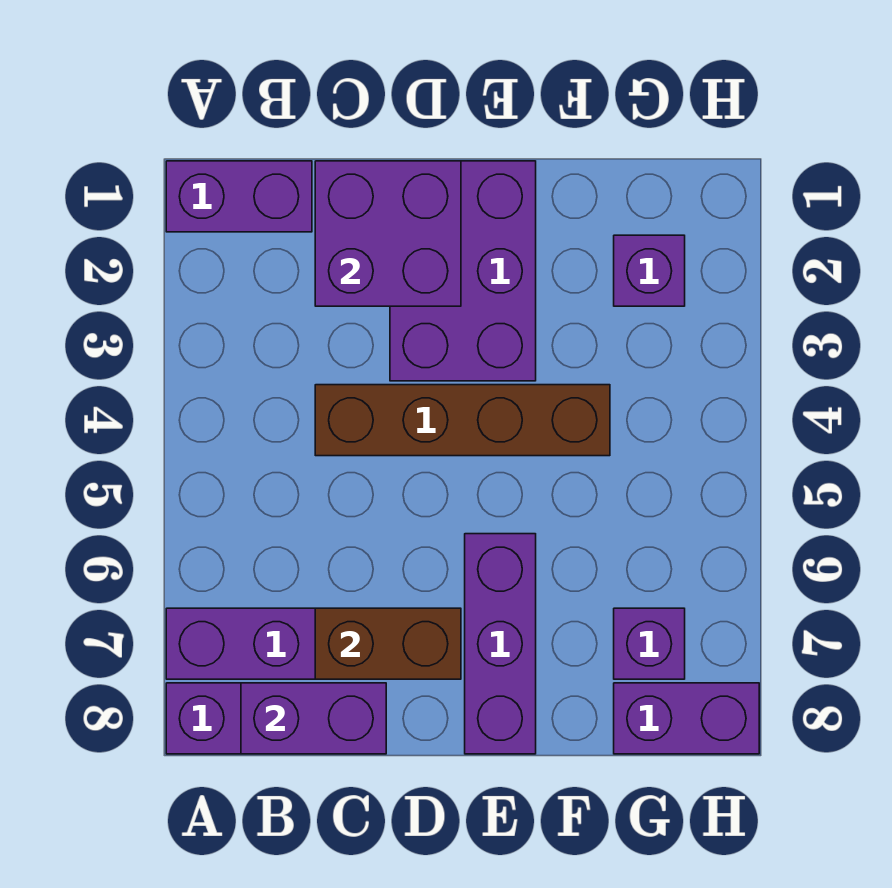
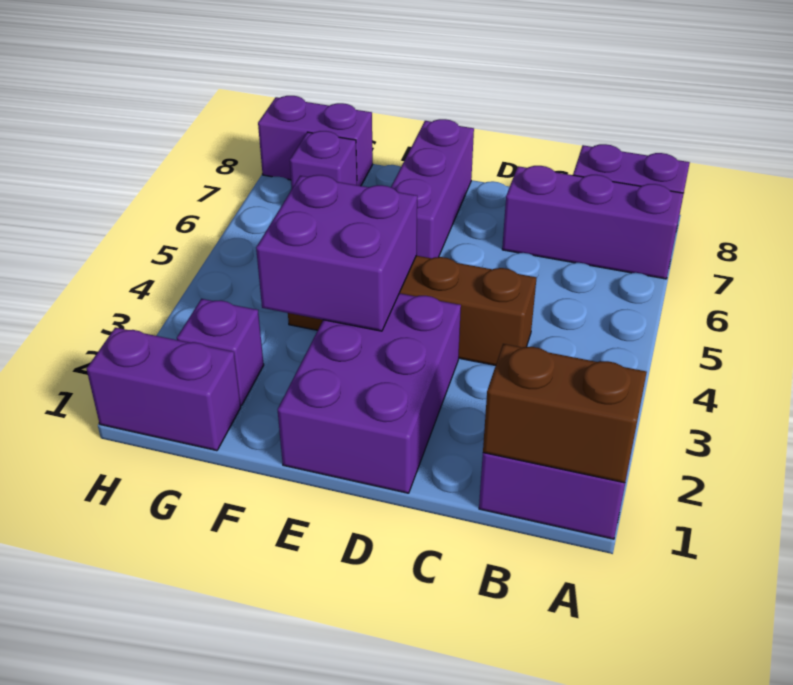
purple brick B8:C8 level 2 -> purple brick G1:H1 level 1
purple brick C1:D2 level 2 -> purple brick E3:F4 level 2
brown brick C7:D7 level 2 -> brown brick A1:B1 level 2

